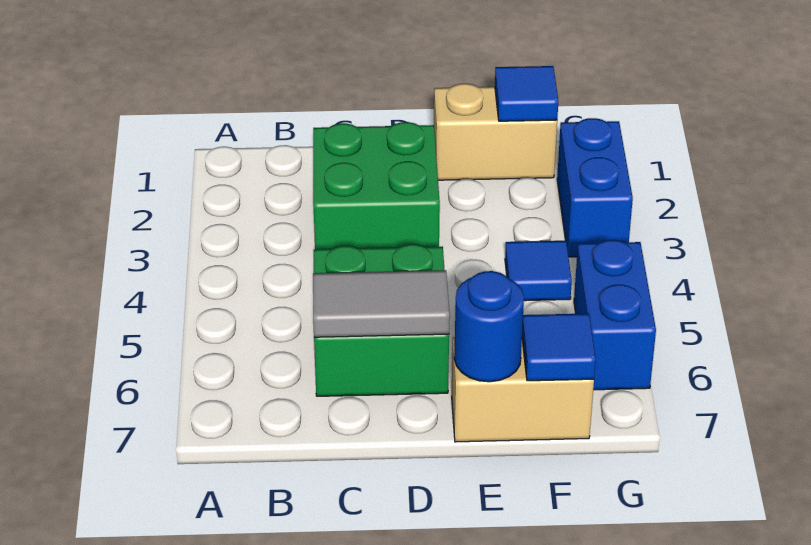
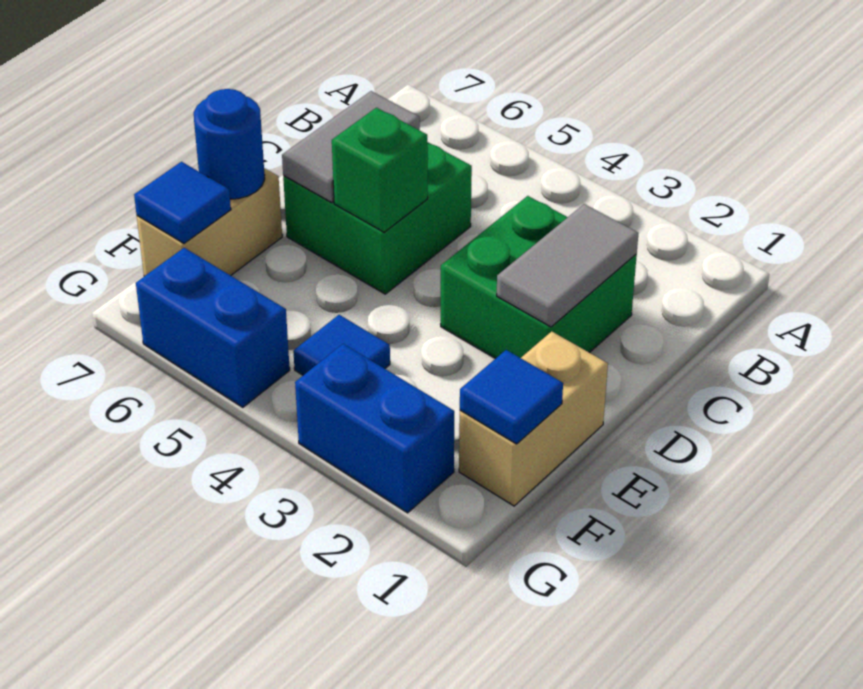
none -> grey tile C2:D2 level 2
none -> green brick D5 level 2

